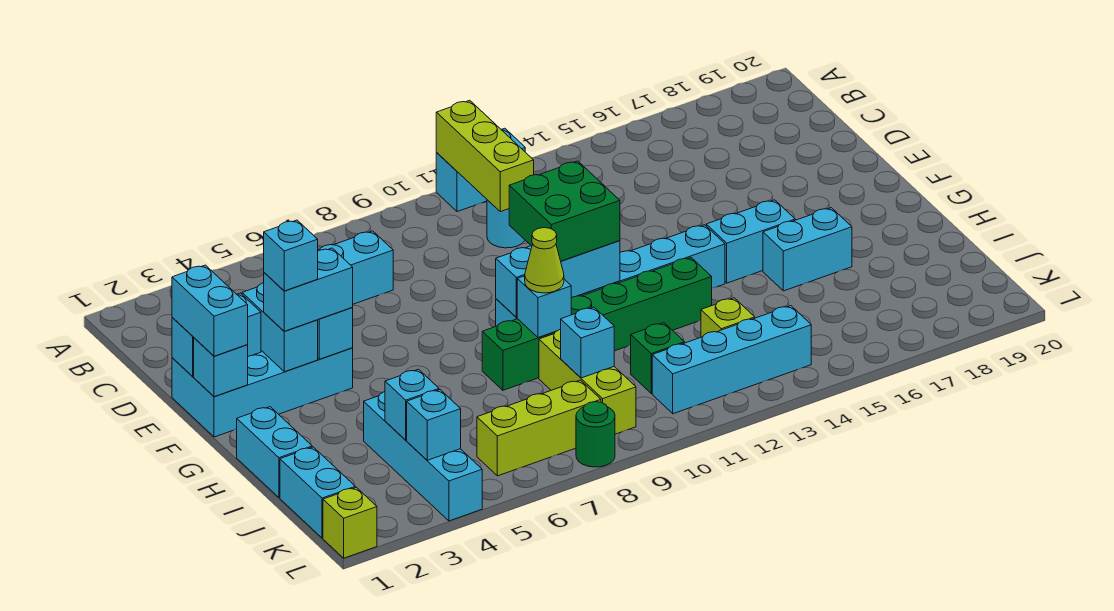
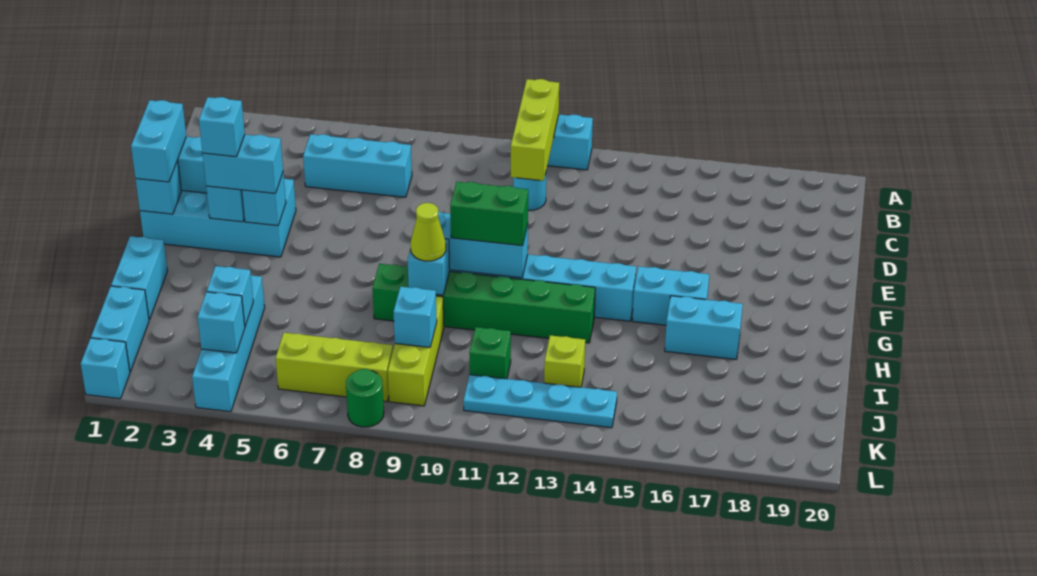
green brick F10:G11 level 3 -> green brick G10:G11 level 3
cyan brick K11:K14 level 1 -> cyan plate K11:K14 level 1
lime brick L1 level 1 -> cyan brick L1 level 1

